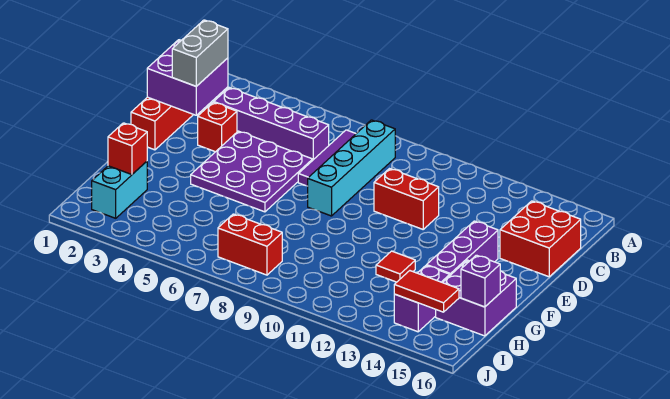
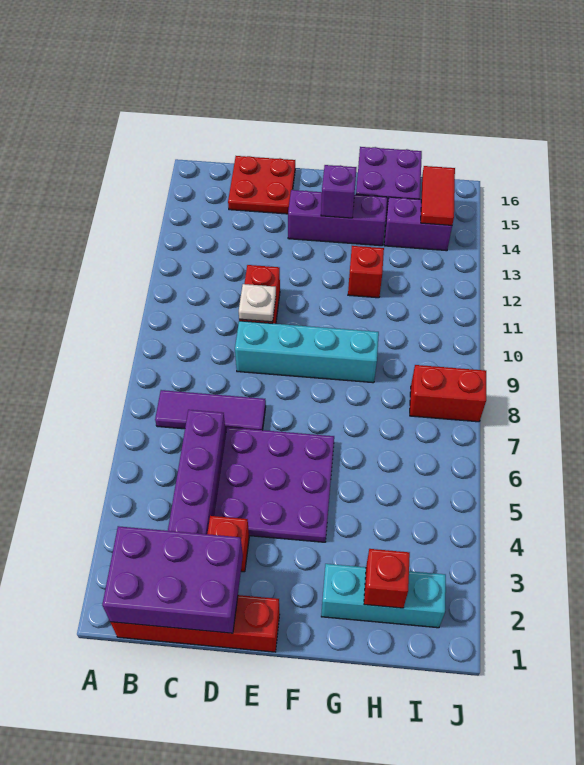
cyan brick B8:E8 level 1 -> cyan brick D9:G9 level 1
purple brick C1:D2 level 2 -> purple brick B1:D2 level 2
grey brick C2:D2 level 3 -> none
red brick C15:D16 level 1 -> red plate C15:D16 level 1
none -> white plate D10 level 2
red tile G12 level 1 -> red brick G12 level 1
cyan brick H2:I2 level 1 -> cyan brick G2:I2 level 1
purple brick H16 level 2 -> purple brick F14 level 2
red brick I7:I8 level 1 -> red brick I8:J8 level 1

